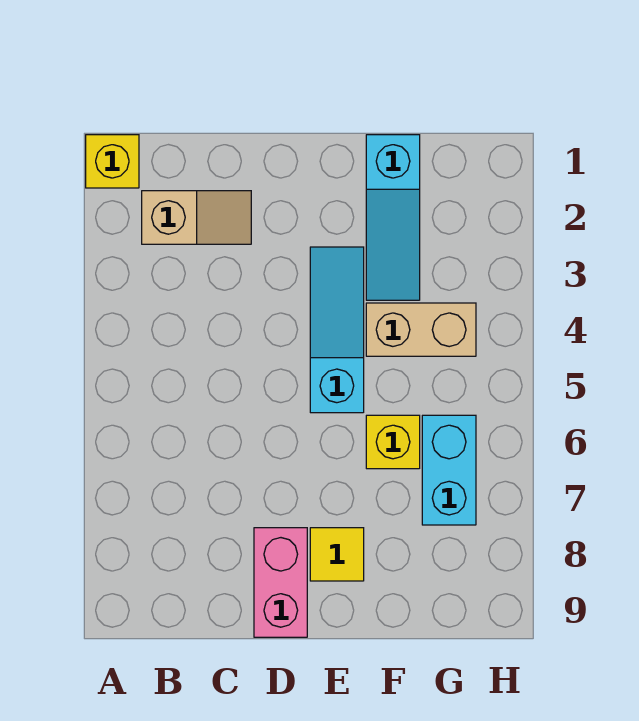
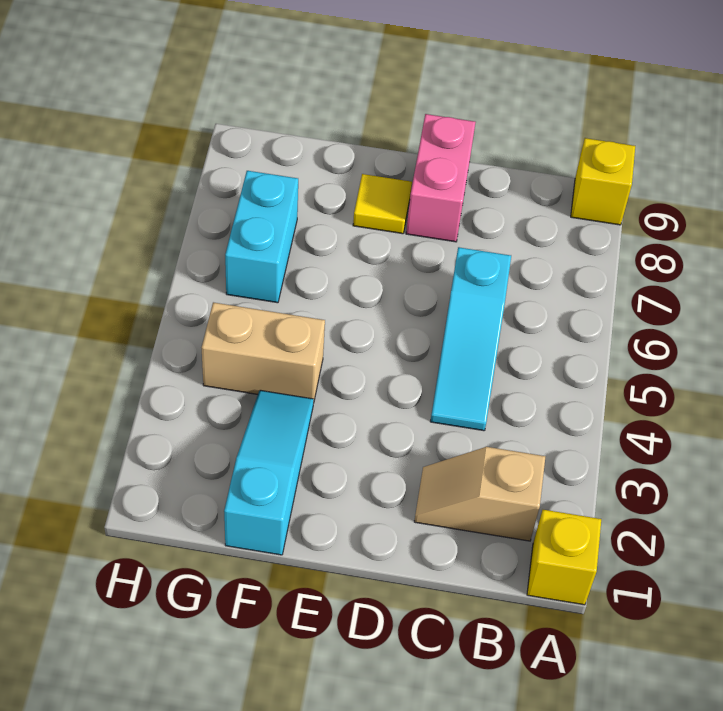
cyan slope E3:E5 level 1 top 5 -> cyan slope C4:C6 level 1 top 6
yellow brick F6 level 1 -> yellow brick A9 level 1

